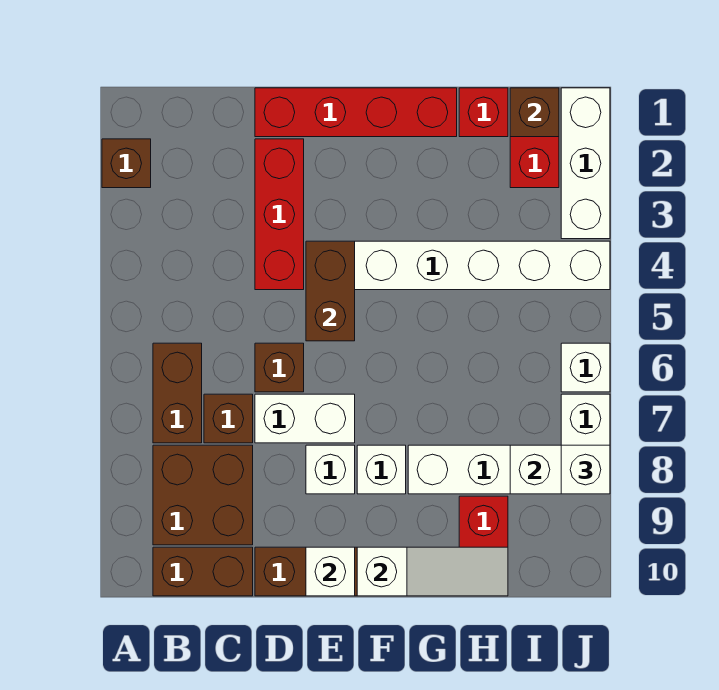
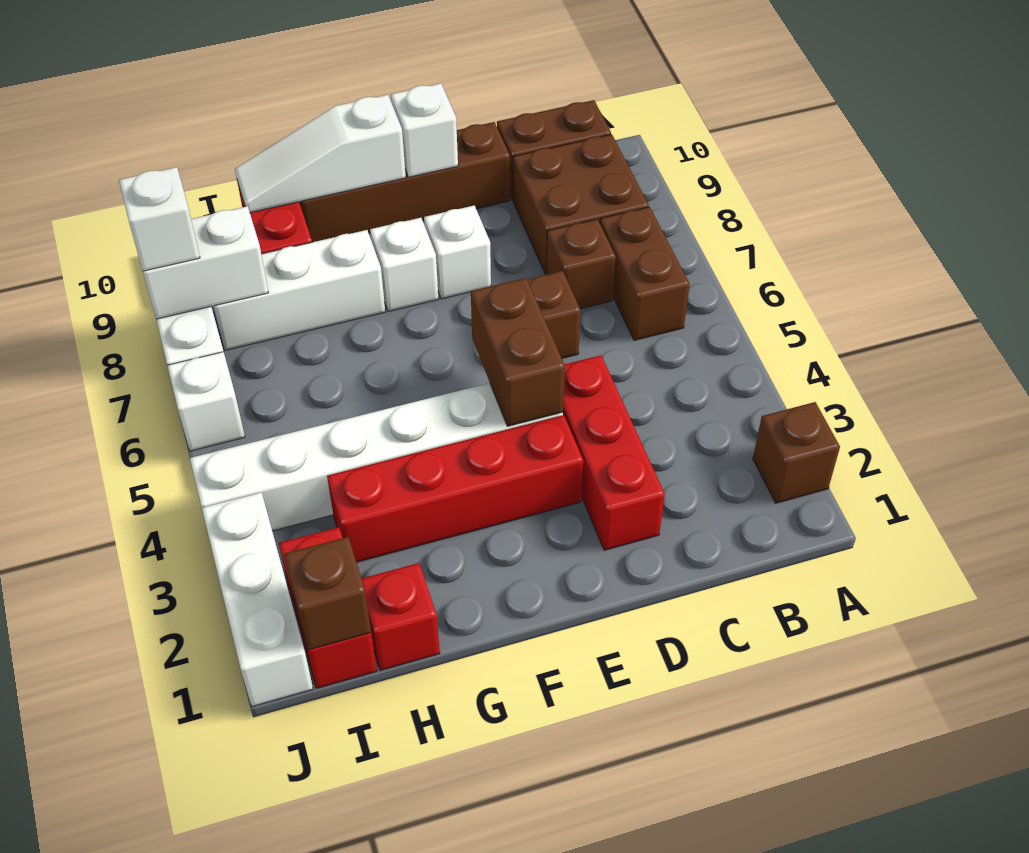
red brick D1:G1 level 1 -> red brick E3:H3 level 1
white brick D7:E7 level 1 -> none

